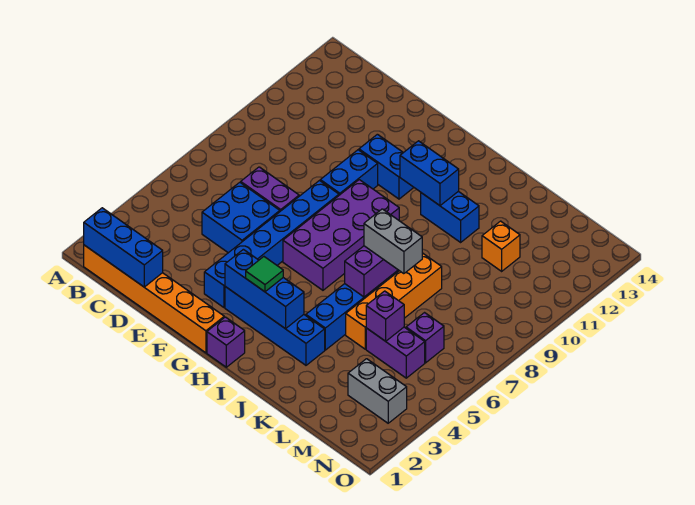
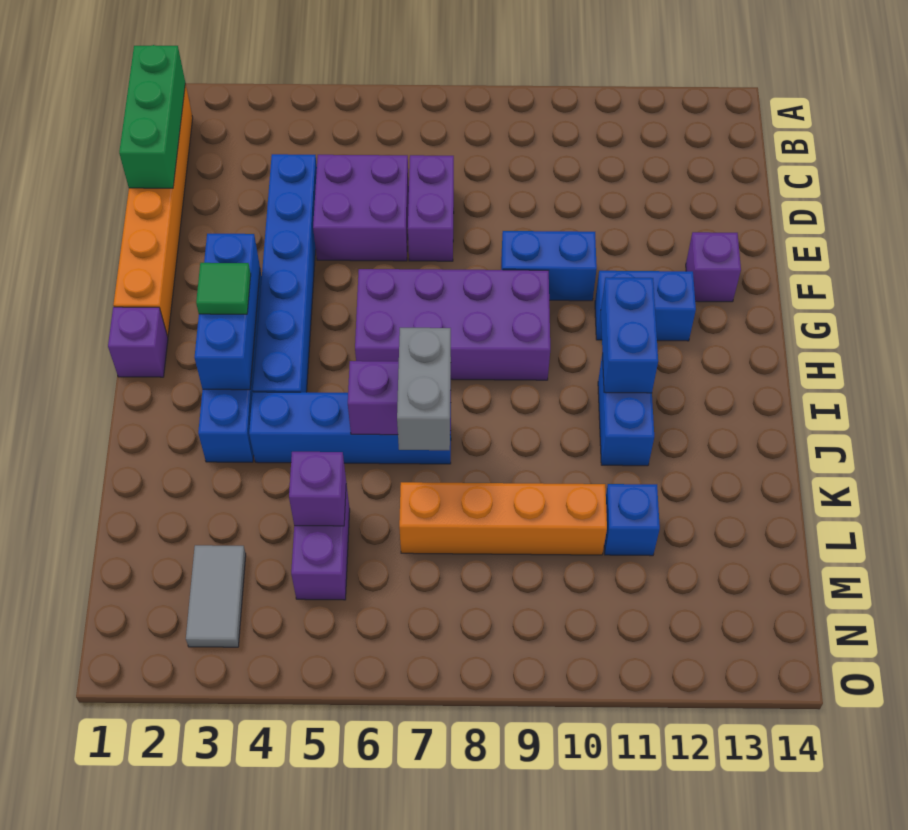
blue brick B1:D1 level 2 -> green brick B1:D1 level 2
blue brick D5:E6 level 1 -> purple brick D5:E6 level 1
blue brick F3:F8 level 1 -> blue brick D4:I4 level 1
blue brick F11:G11 level 1 -> blue brick G11:G12 level 1
orange brick K5:K8 level 1 -> orange brick L7:L10 level 1
orange brick L11 level 1 -> blue brick L11 level 1
grey brick M3:N3 level 1 -> grey tile M3:N3 level 1
purple brick M6 level 1 -> purple brick F13 level 1

